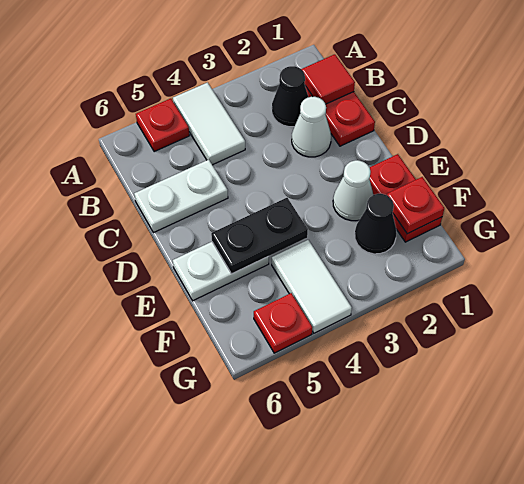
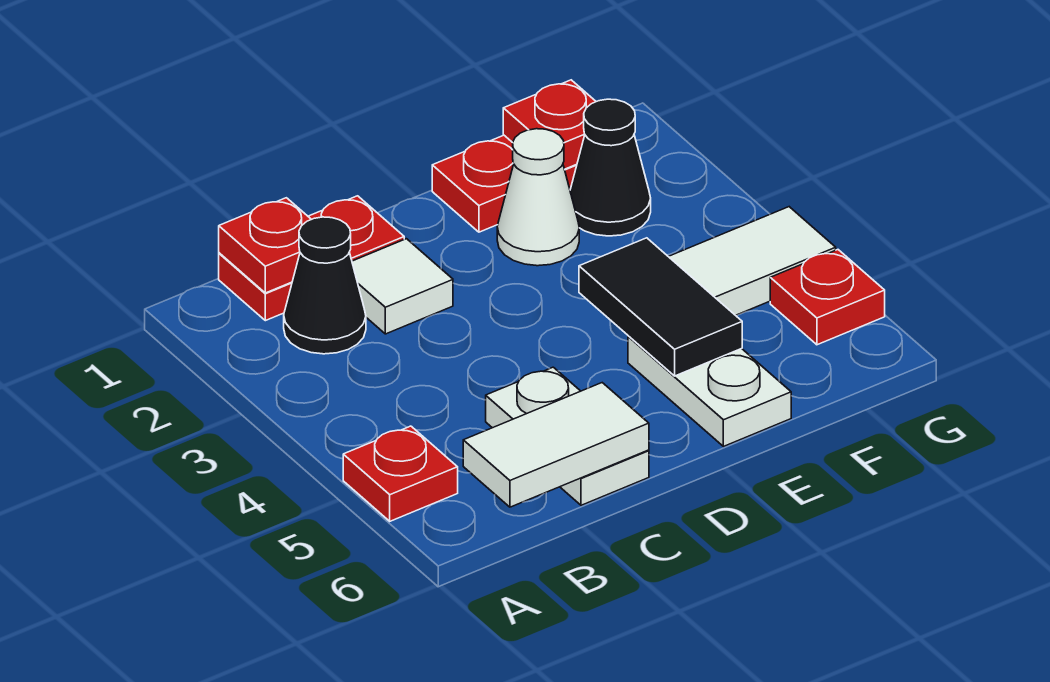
white tile A4:B4 level 1 -> white tile B6:C6 level 2
red tile B1 level 2 -> red plate B1 level 2
white cone C2 level 1 -> white tile C2 level 1
black plate E4:E5 level 2 -> black tile E4:E5 level 2

